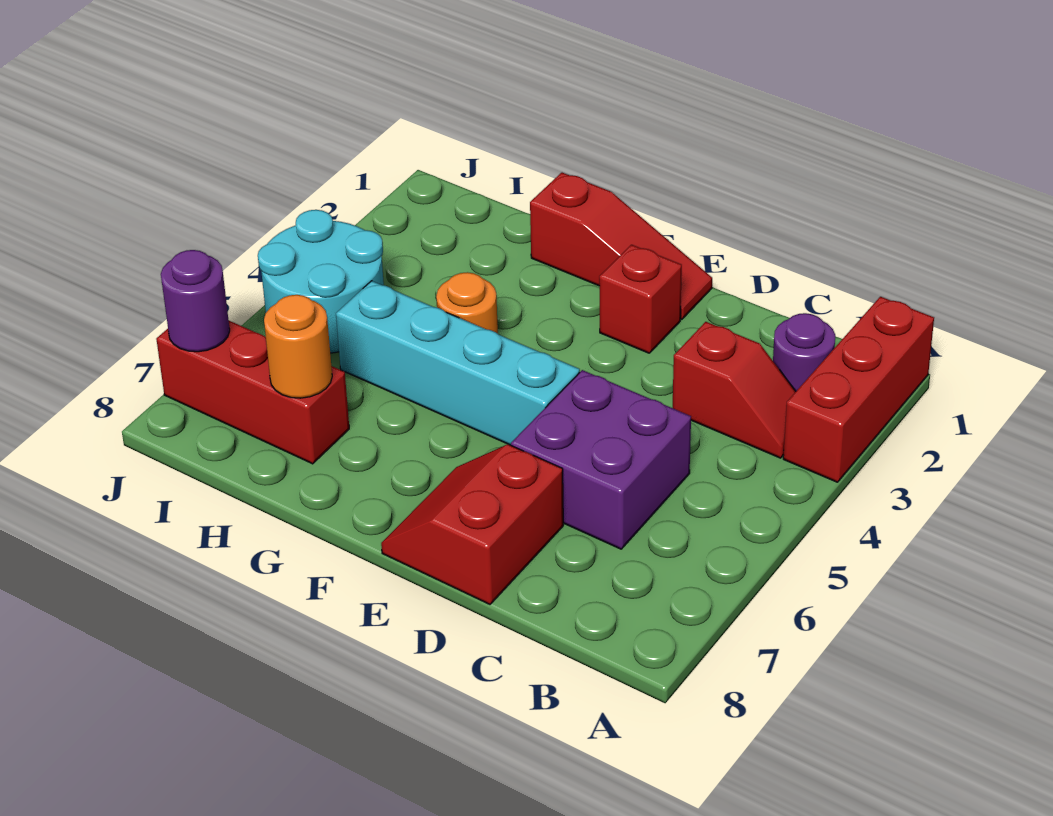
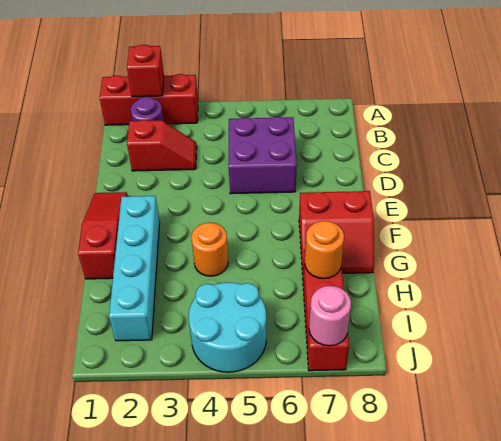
red slope B3:C3 level 1 top C -> red slope C2:C3 level 1 top 2
red slope D7:E8 level 1 top D -> red slope F7:G8 level 1 top F
red brick E2 level 1 -> red brick A2 level 2
cyan brick E5:H5 level 1 -> cyan brick F2:I2 level 1
purple round brick J7 level 2 -> pink round brick J7 level 2

